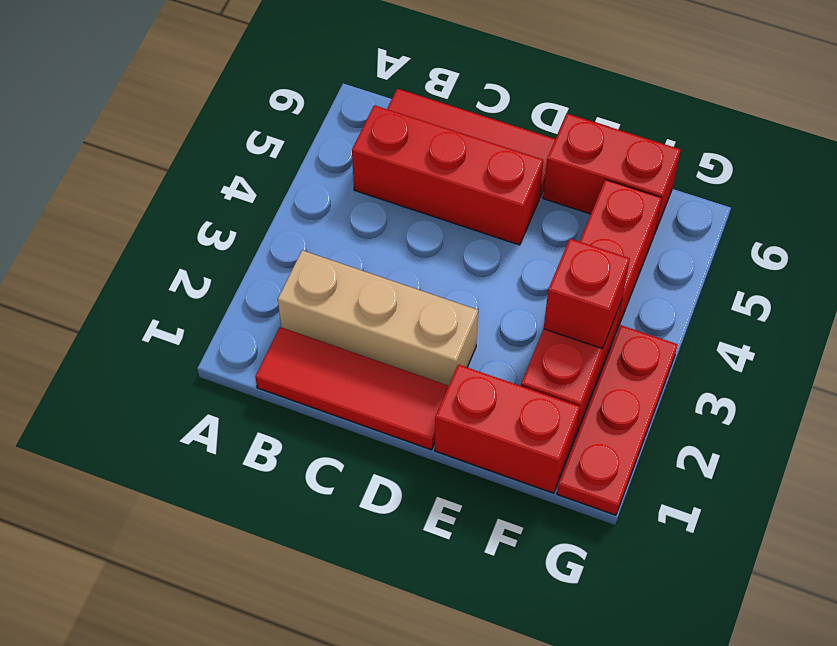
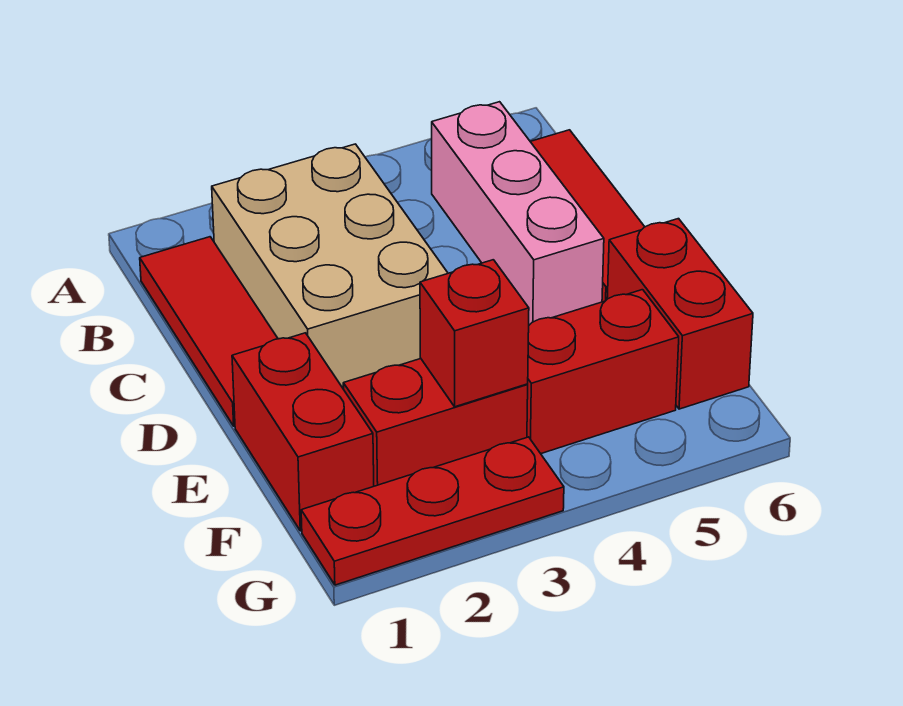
tan brick B2:D2 level 1 -> tan brick B2:D3 level 1
red brick B5:D5 level 1 -> pink brick B5:D5 level 1

